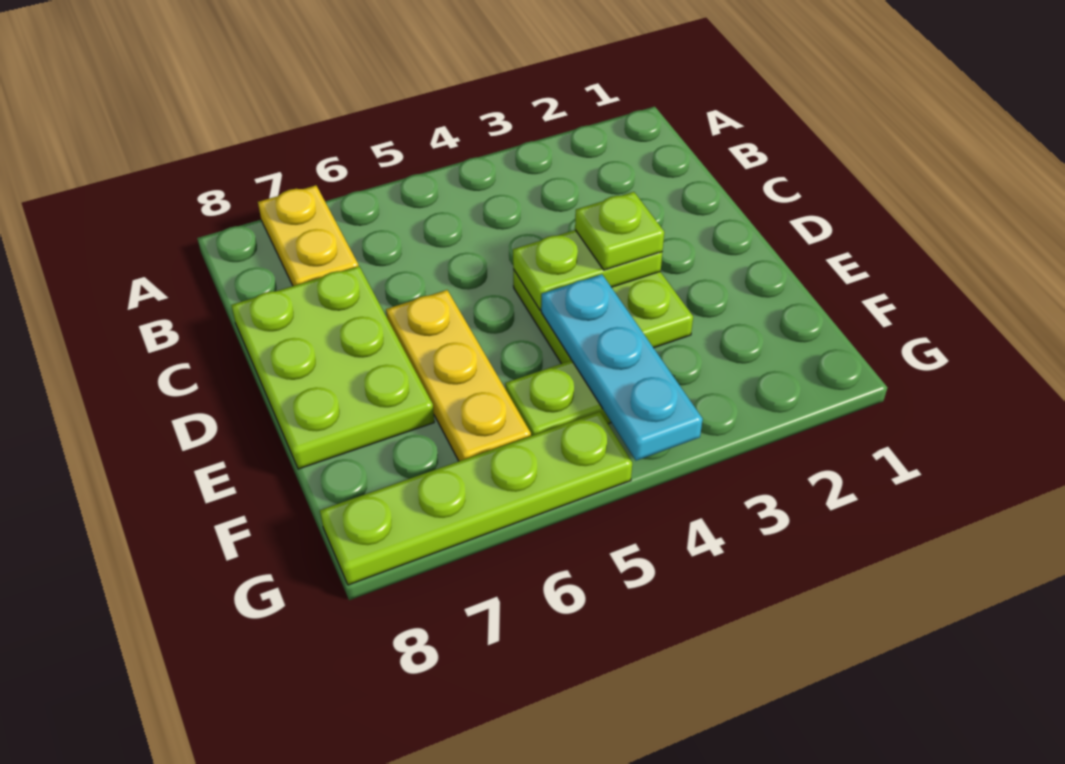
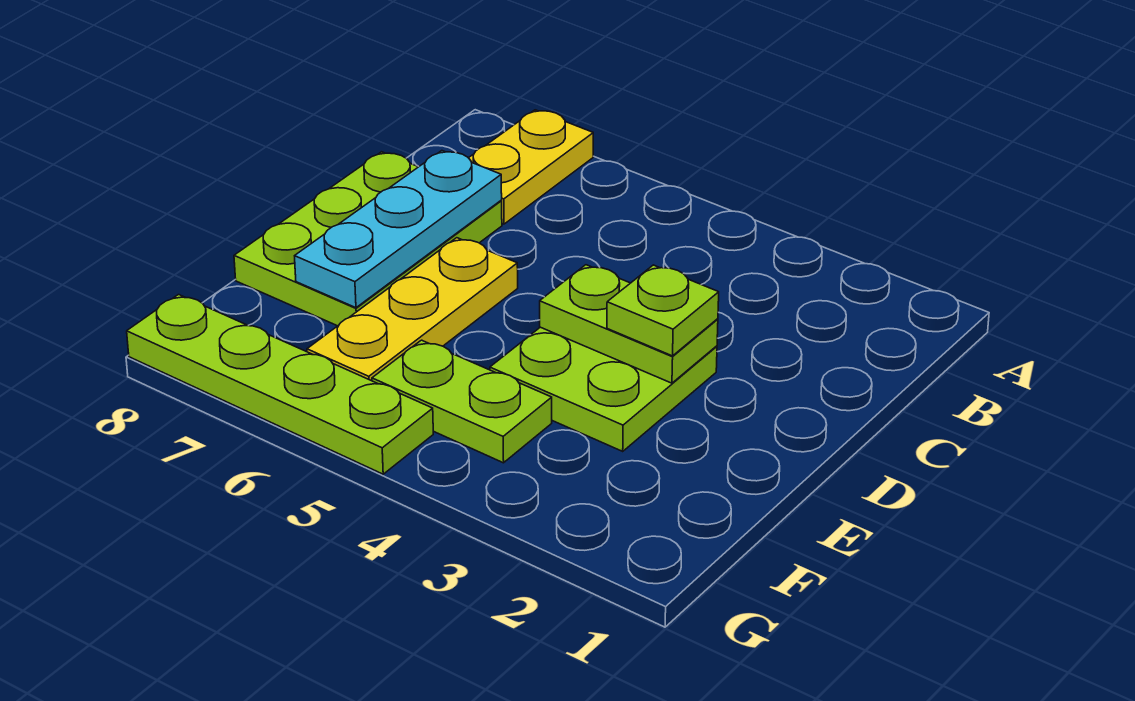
cyan plate E4:G4 level 2 -> cyan plate C7:E7 level 2

